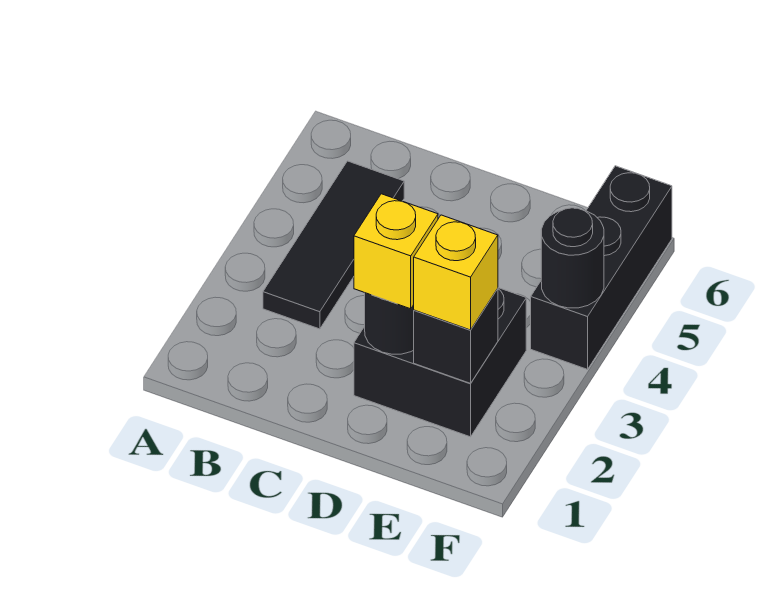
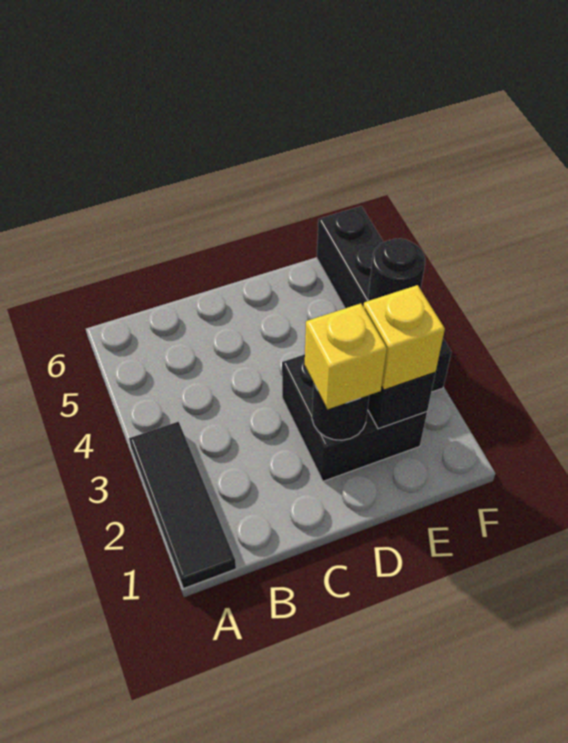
black tile B3:B5 level 1 -> black tile A1:A3 level 1
black brick F4:F6 level 1 -> black brick F3:F6 level 1

